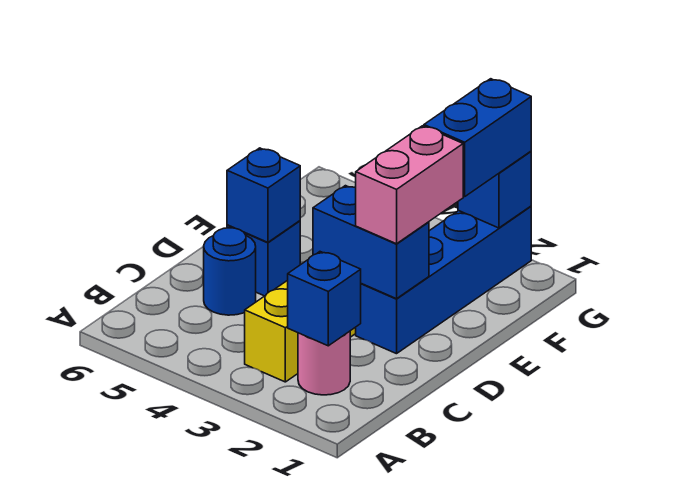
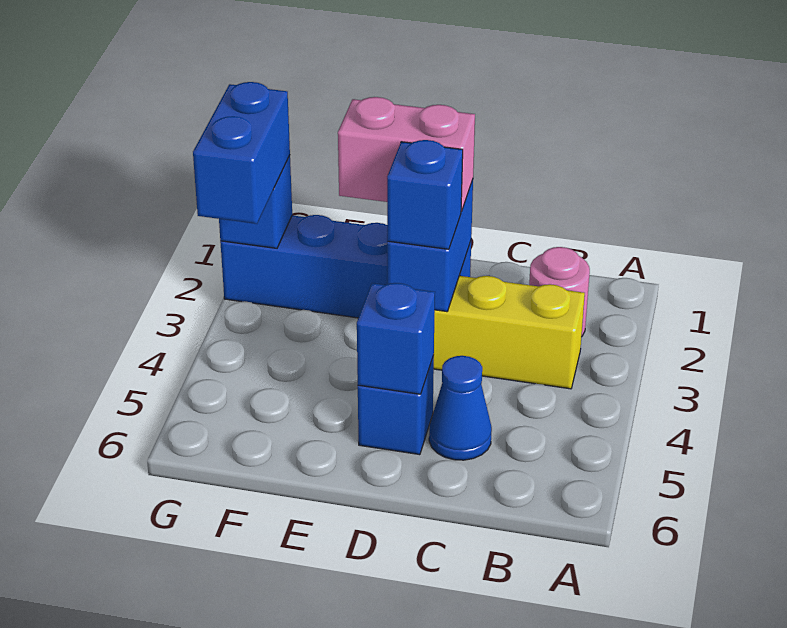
blue brick B2 level 2 -> blue brick D3 level 3
blue round brick C5 level 1 -> blue cone C5 level 1
blue brick F2:G2 level 3 -> blue brick G2:G3 level 3

